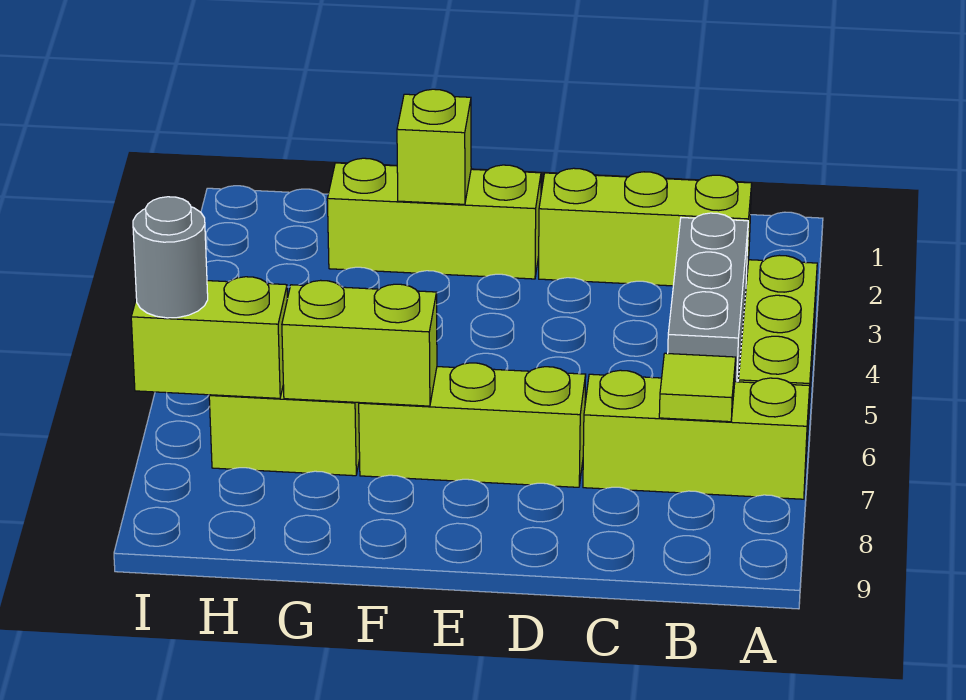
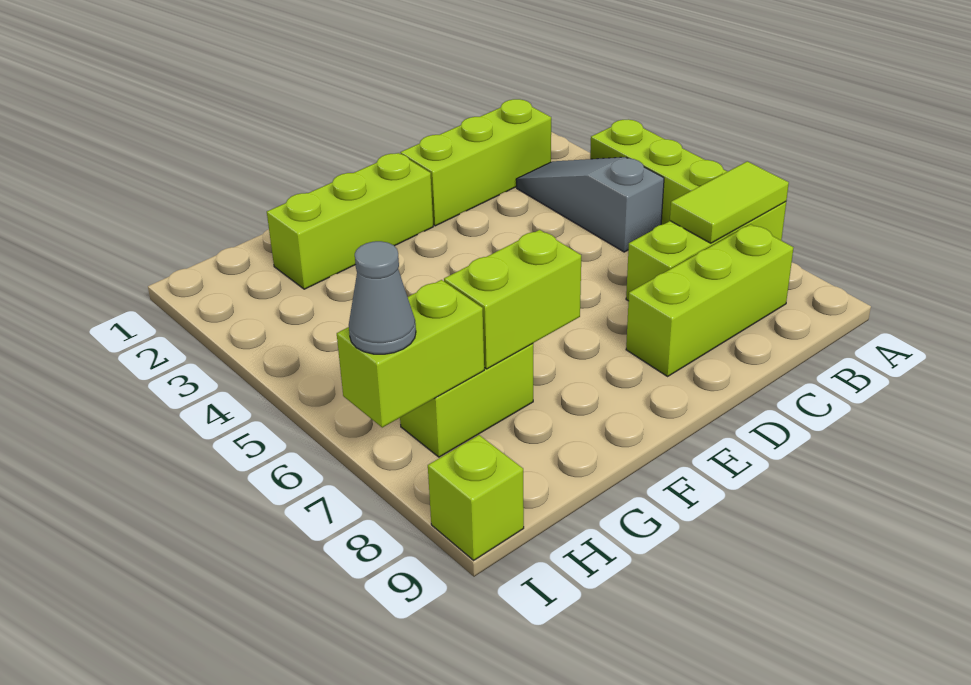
grey brick B3:B5 level 1 -> grey slope B3:B5 level 1 top 5
lime tile B7 level 2 -> lime tile A7:B7 level 2
lime brick D7:F7 level 1 -> lime brick B8:D8 level 1
lime brick F2 level 2 -> lime brick I9 level 1
grey round brick I7 level 3 -> grey cone I7 level 3

